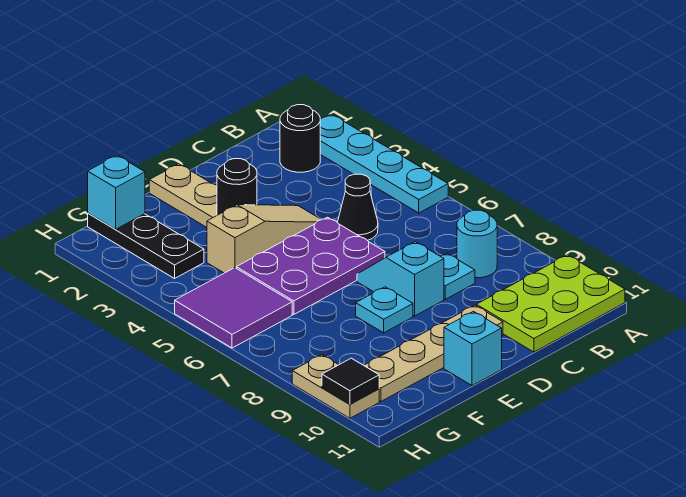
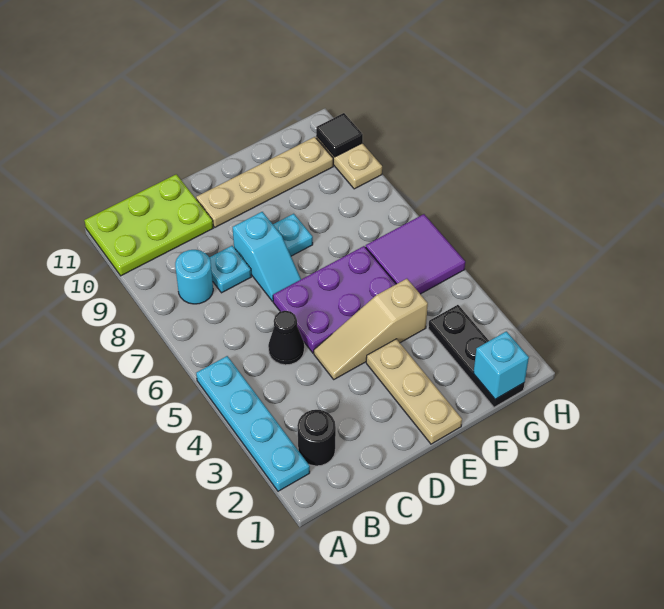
black round brick E3 level 2 -> none
cyan brick E11 level 1 -> none

